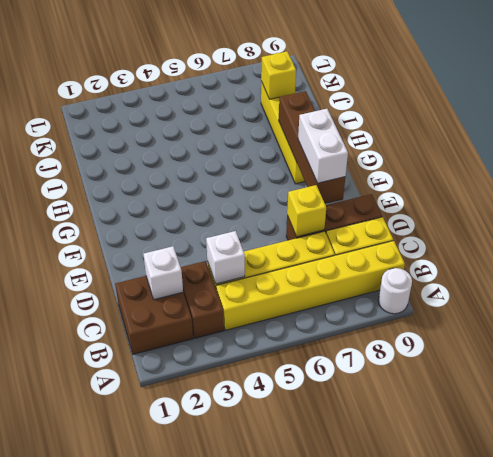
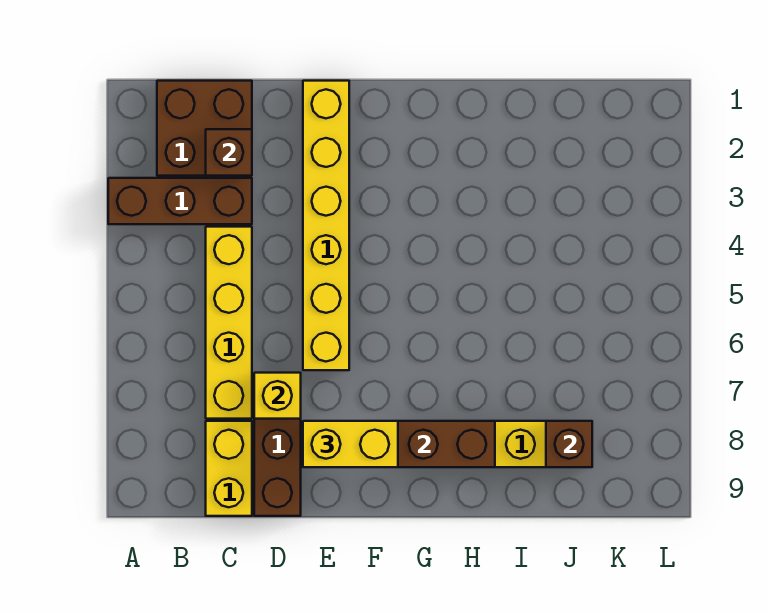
white round brick A9 level 1 -> none
brown brick B3:C3 level 1 -> brown brick A3:C3 level 1
yellow brick B4:B9 level 1 -> yellow brick E1:E6 level 1
white brick C2 level 2 -> brown brick C2 level 2
white brick C4 level 2 -> none
white brick E8:F8 level 3 -> yellow brick E8:F8 level 3
yellow brick J8 level 2 -> brown brick J8 level 2

